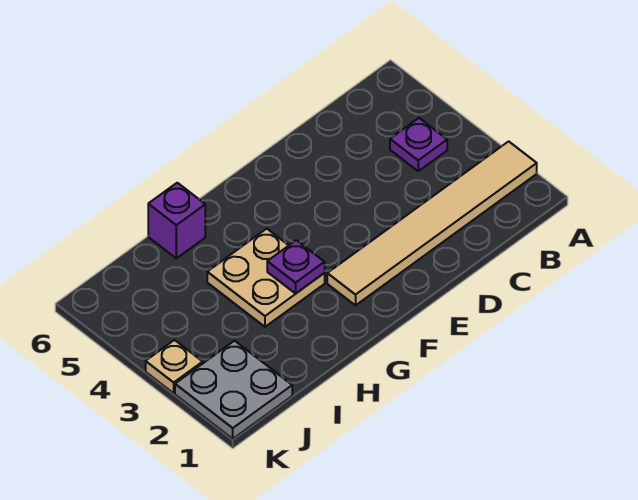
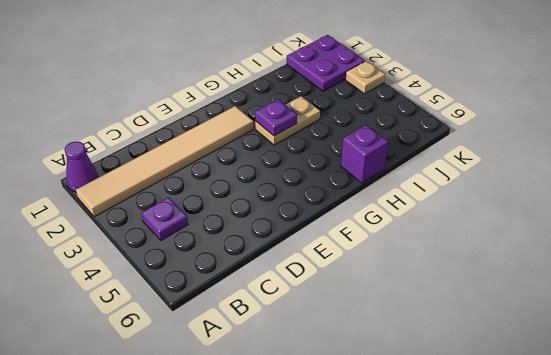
none -> purple cone A1 level 1
tan plate G3:H4 level 1 -> tan plate G3:H3 level 1
grey plate J1:K2 level 1 -> purple plate J1:K2 level 1

